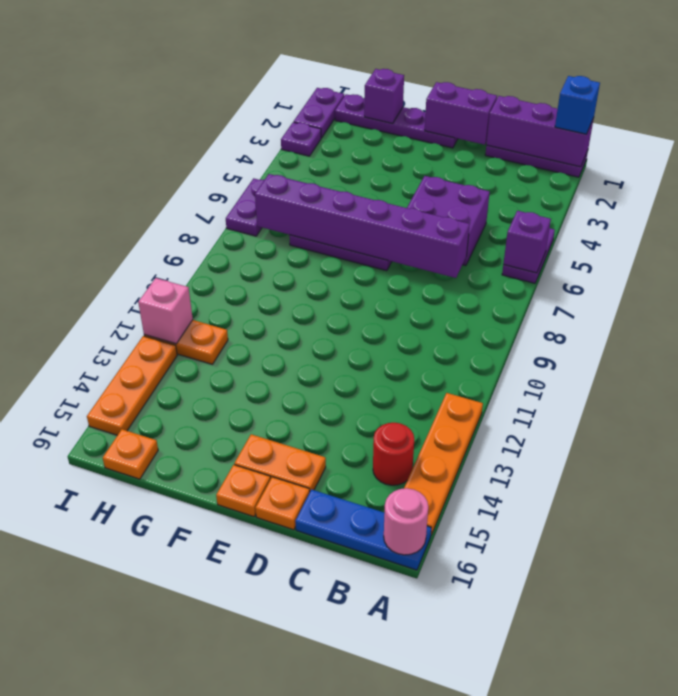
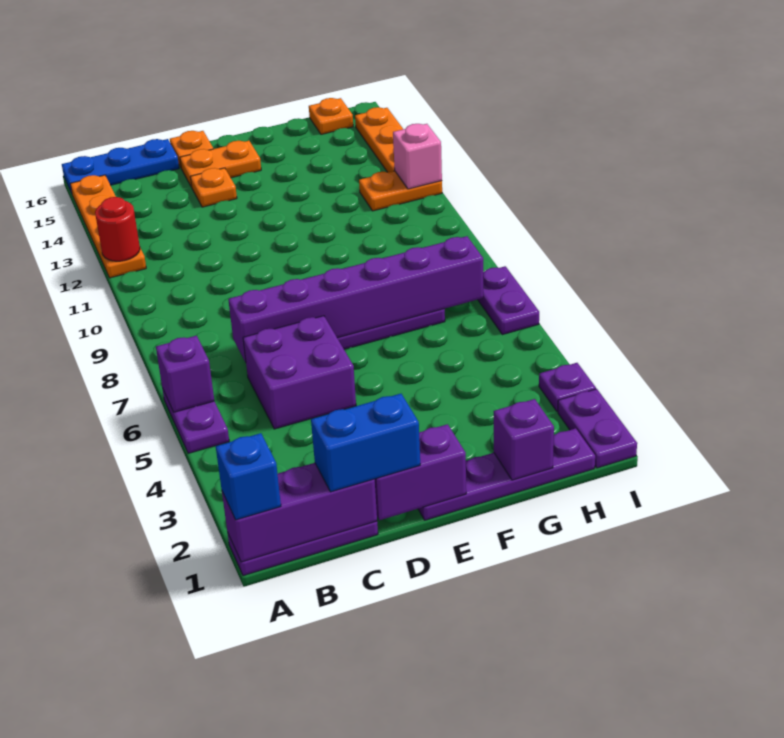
pink round brick A16 level 2 -> none
red round brick B14 level 1 -> red round brick A12 level 2
none -> blue brick C1:D1 level 3
orange plate E16 level 1 -> orange plate D14 level 1

